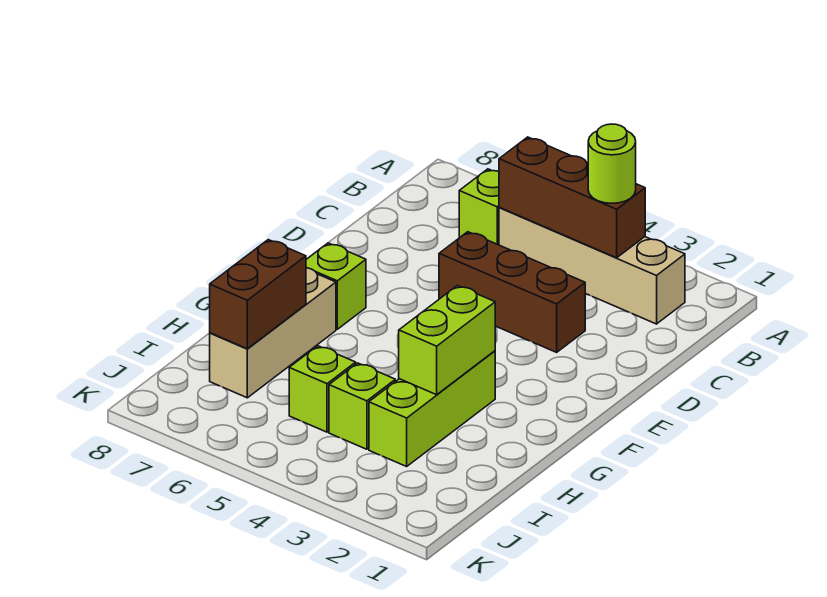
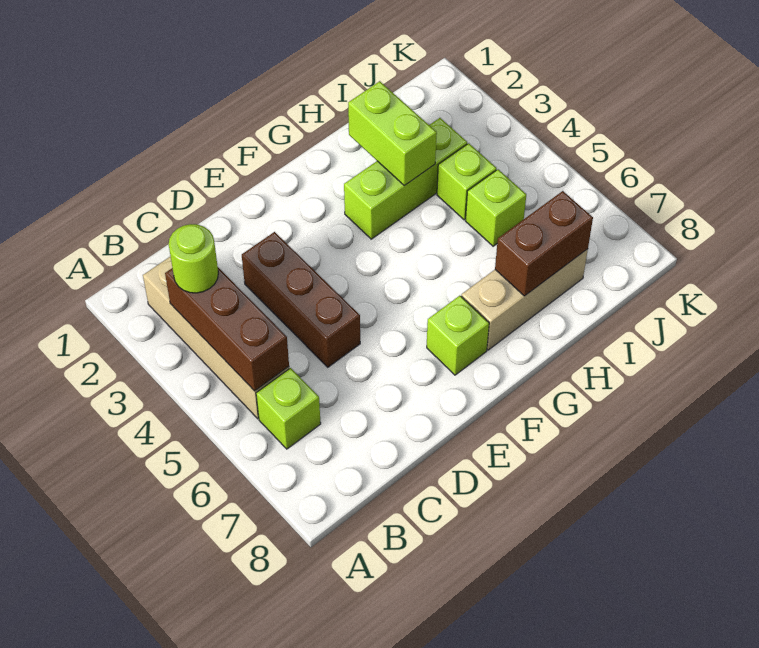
lime brick G3:H3 level 2 -> lime brick H2:H3 level 2

